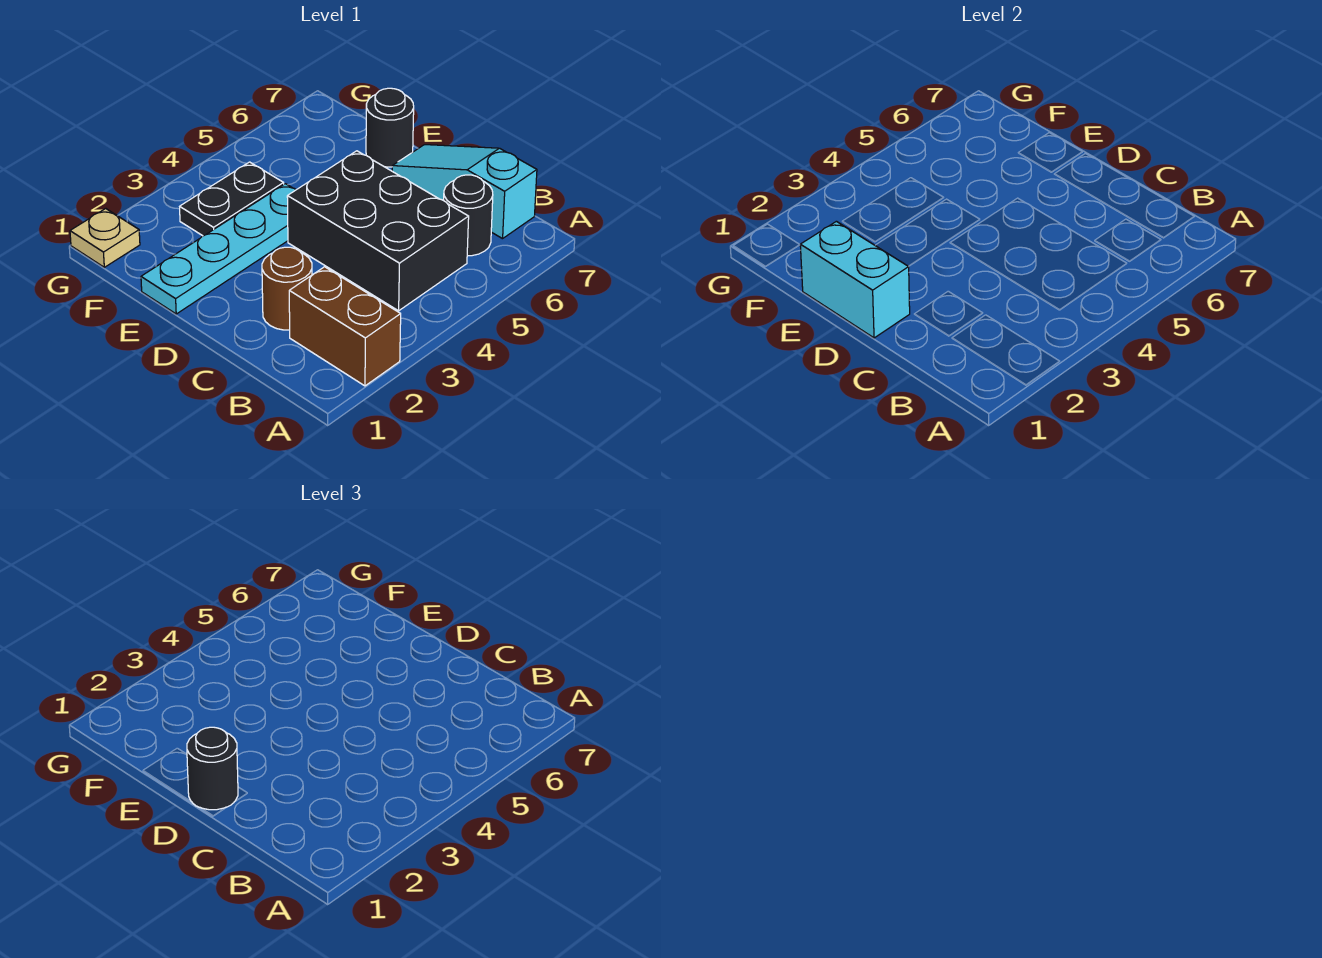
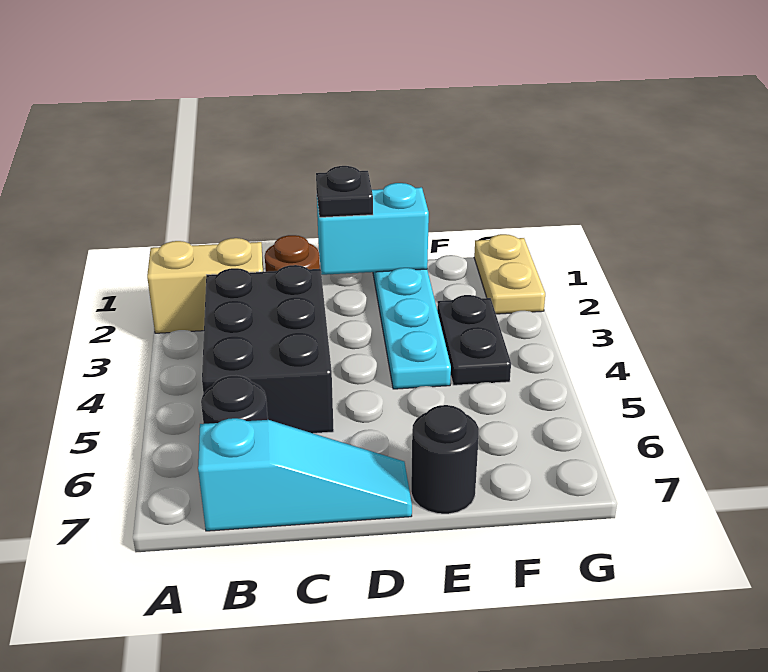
brown brick A2:B2 level 1 -> tan brick A2:B2 level 1
black brick B4:D5 level 1 -> black brick B3:C5 level 1
black round brick D1 level 3 -> black plate D1 level 3
tan plate G1 level 1 -> tan plate G1:G2 level 1

